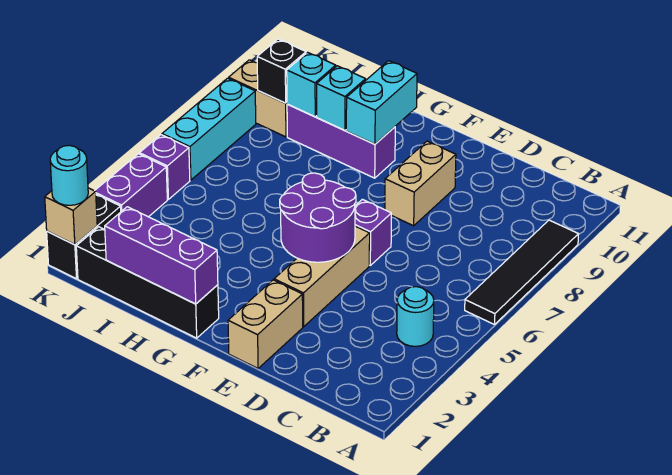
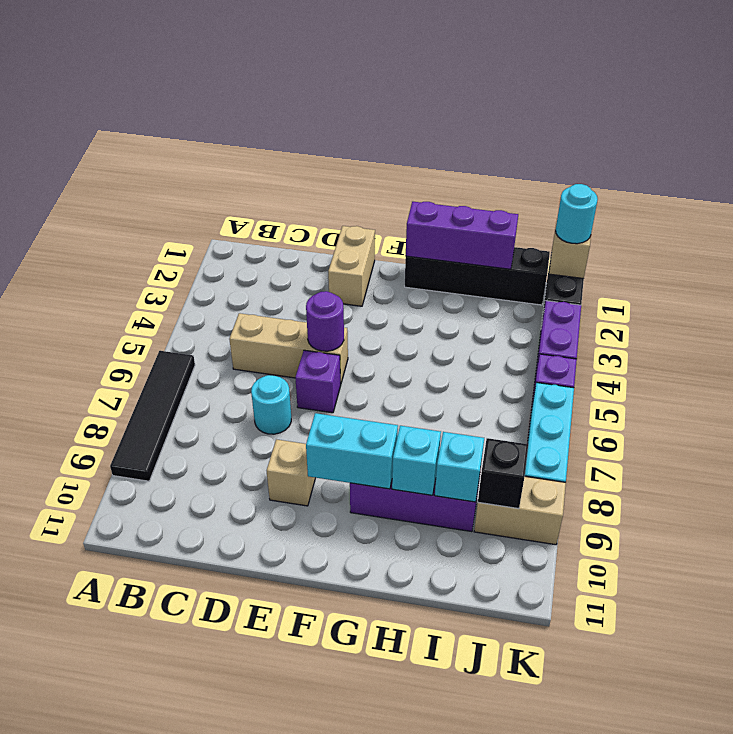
cyan round brick B4 level 1 -> cyan round brick D7 level 1
tan brick E3:E5 level 1 -> tan brick C5:E5 level 1
purple round brick E4:F5 level 2 -> purple round brick E5 level 2
tan brick E8:E9 level 1 -> tan brick E9 level 1
cyan brick G9:G10 level 2 -> cyan brick F9:G9 level 2

